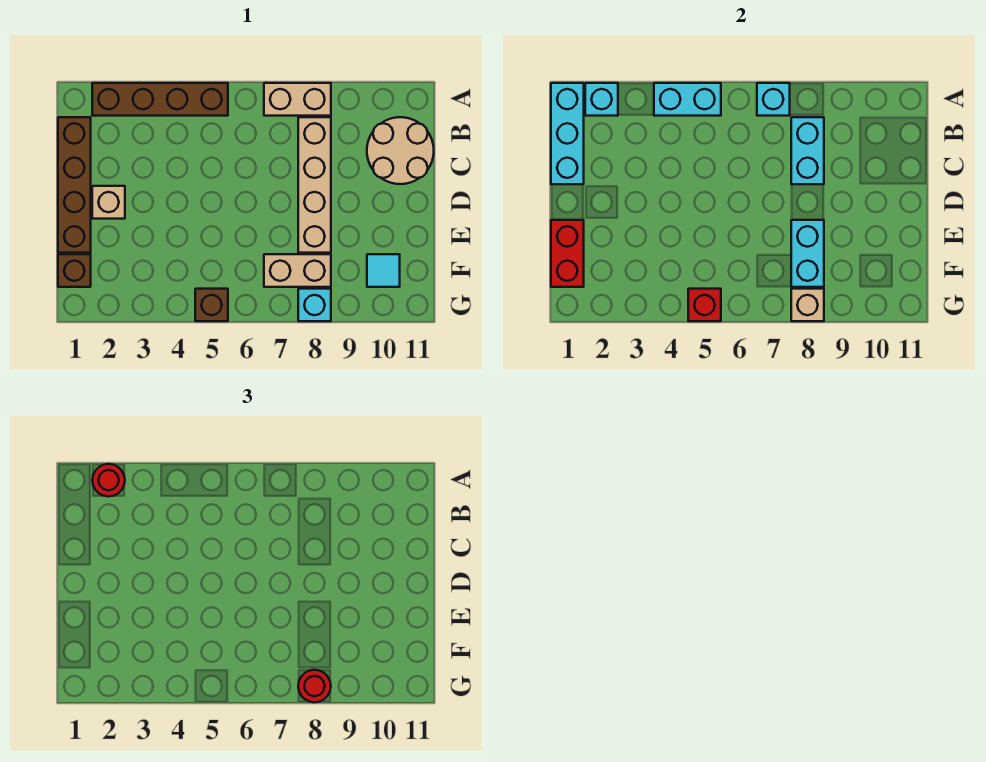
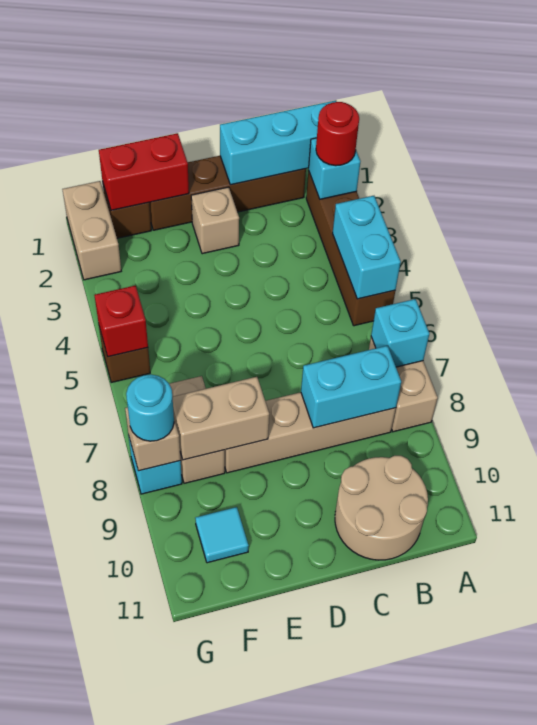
cyan brick E8:F8 level 2 -> tan brick E8:F8 level 2
none -> tan brick G1:G2 level 1
red round brick G8 level 3 -> cyan round brick G8 level 3

